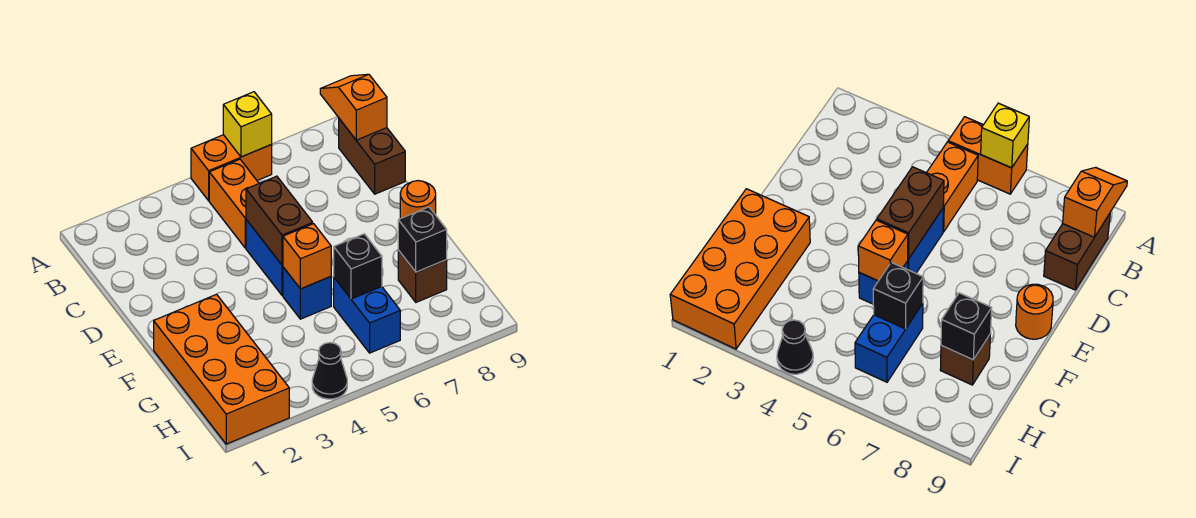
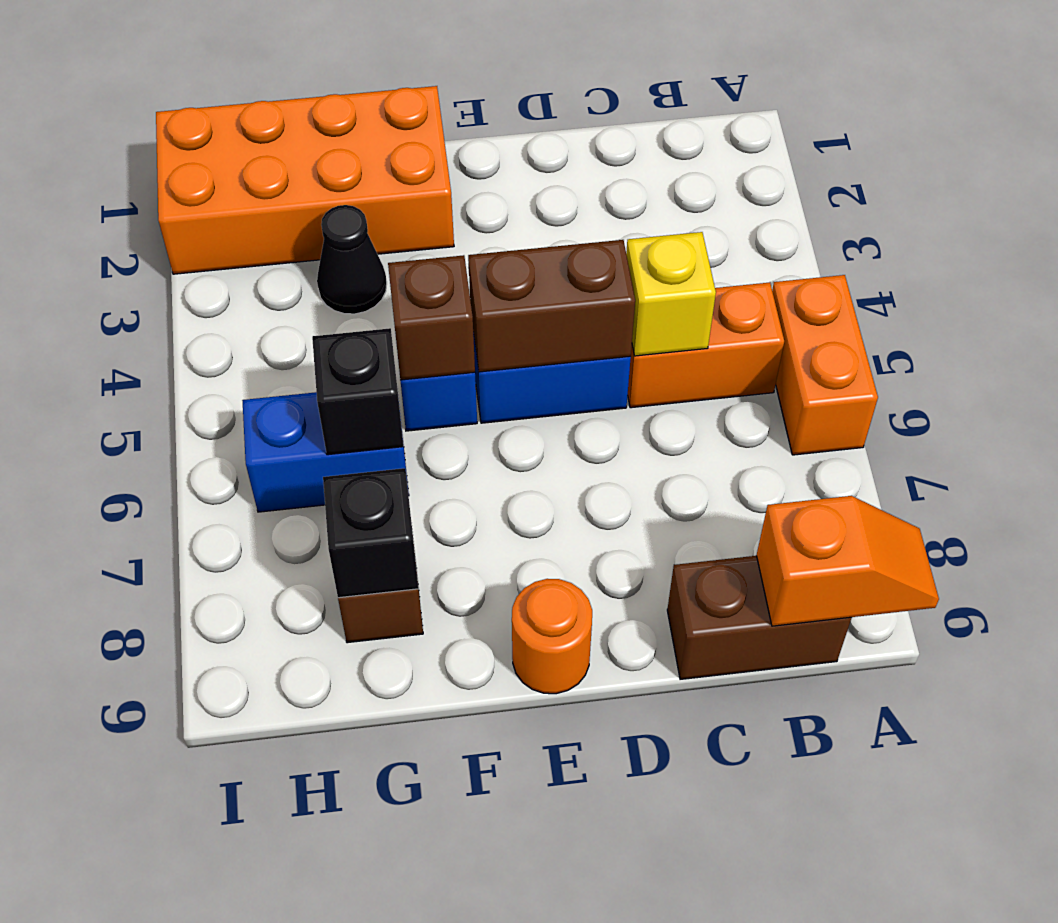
yellow brick A6 level 2 -> yellow brick C5 level 2
orange brick F5 level 2 -> brown brick F5 level 2
black cone I4 level 1 -> black cone G3 level 1

